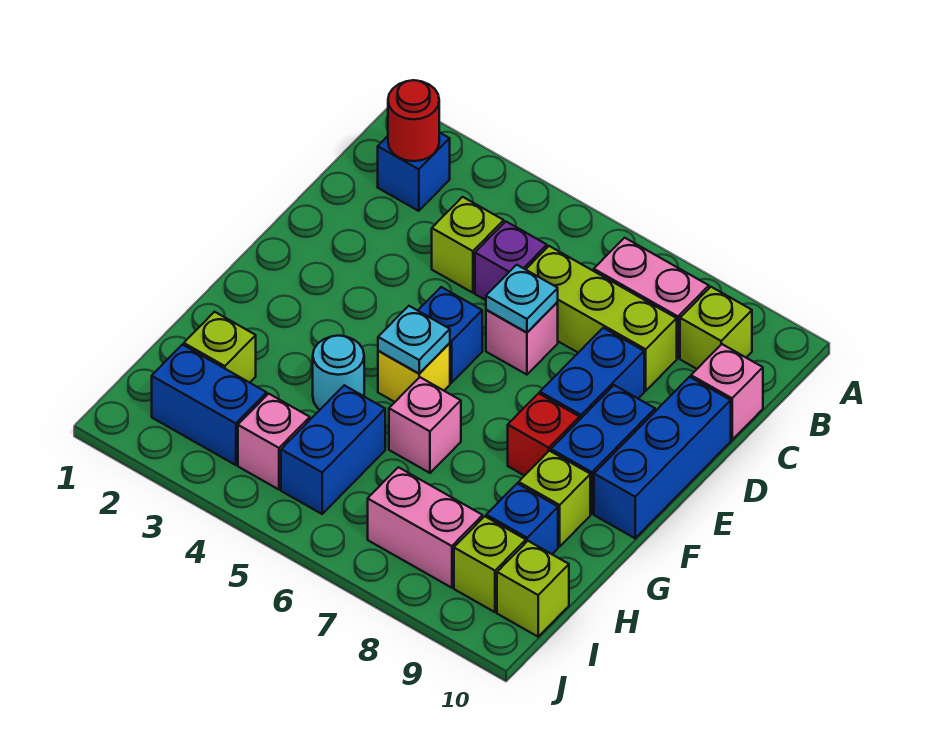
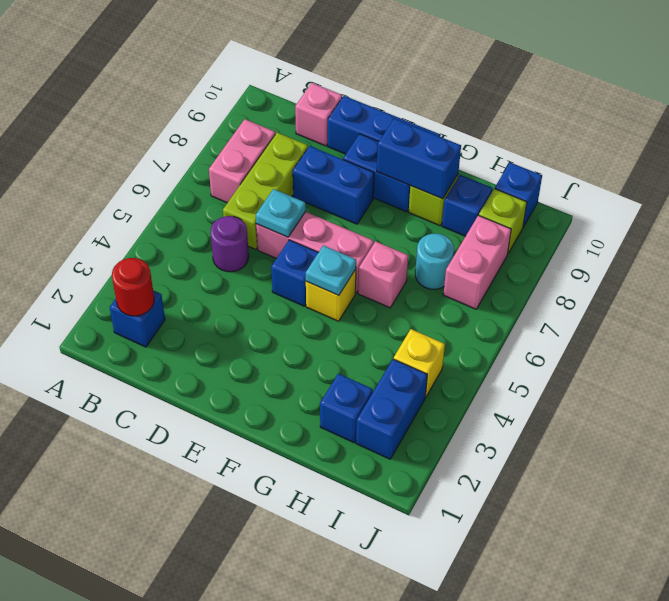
lime brick B9 level 1 -> none
lime brick C4 level 1 -> none
purple brick C5 level 1 -> purple round brick C5 level 1
pink brick D6 level 1 -> pink brick D6:F6 level 1
red brick F8 level 1 -> none
cyan round brick G4 level 1 -> cyan round brick H7 level 1
lime brick H2 level 1 -> blue brick H2 level 1
blue brick H5:I5 level 1 -> blue brick F9:G9 level 2
pink brick I4 level 1 -> yellow brick I4 level 1
lime brick I10 level 1 -> blue brick I10 level 1

